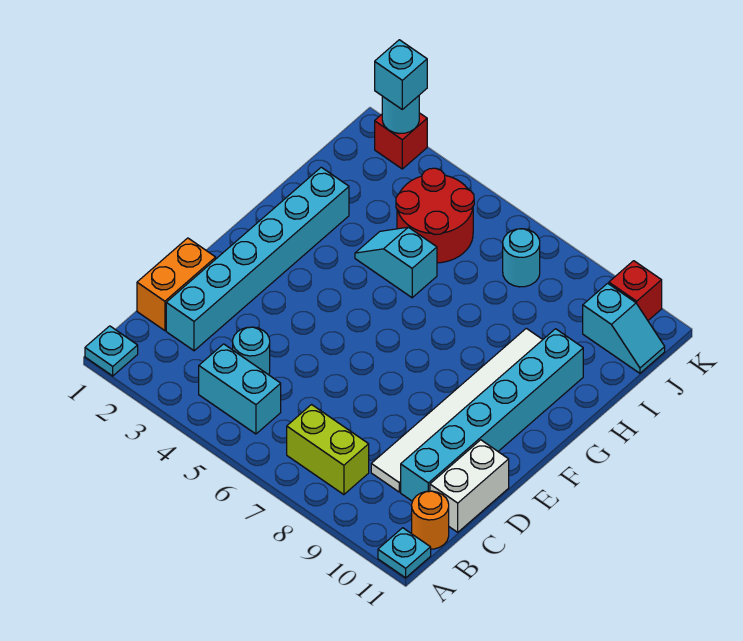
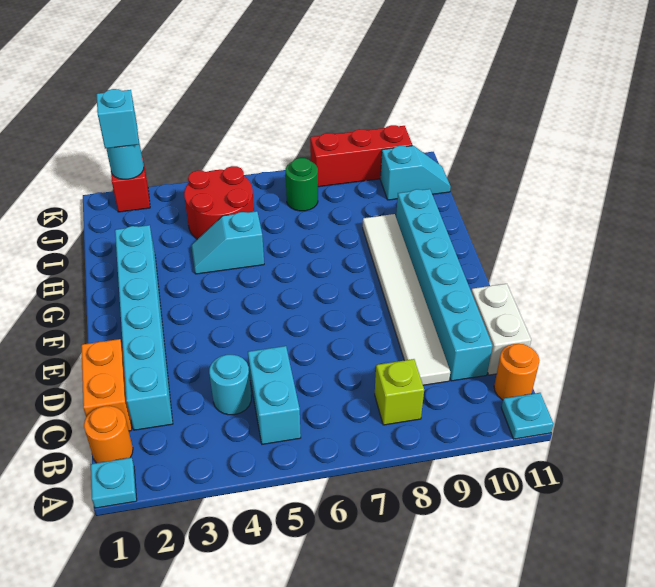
none -> orange round brick B1 level 1
cyan brick B4:B5 level 1 -> cyan brick B5:C5 level 1
lime brick B7:B8 level 1 -> lime brick B8 level 1
cyan round brick J7 level 1 -> green round brick J7 level 1
red brick K10 level 1 -> red brick K8:K10 level 1

